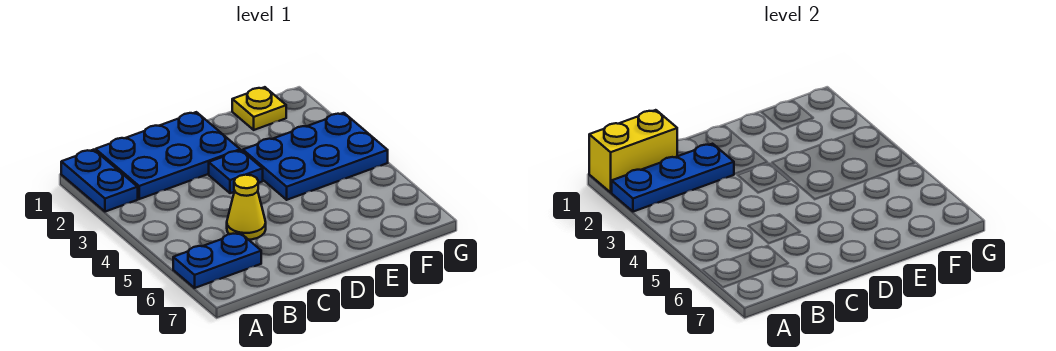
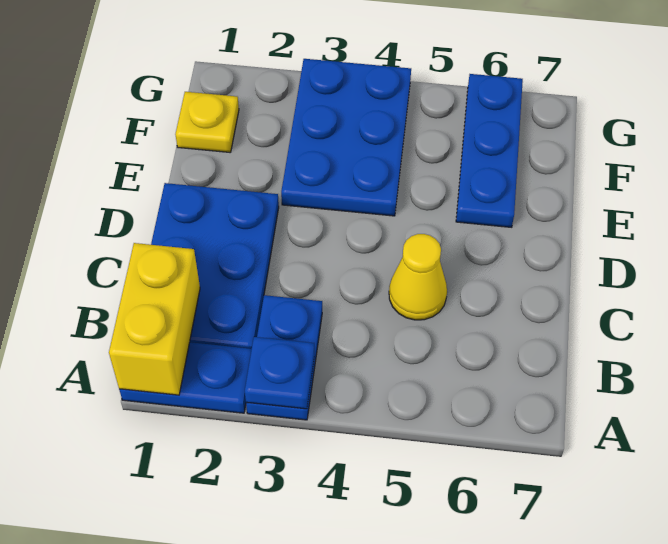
blue plate A2:C2 level 2 -> blue plate E6:G6 level 1
blue plate A6:B6 level 1 -> blue plate A3:B3 level 1
blue plate D3 level 1 -> blue plate A3 level 2

